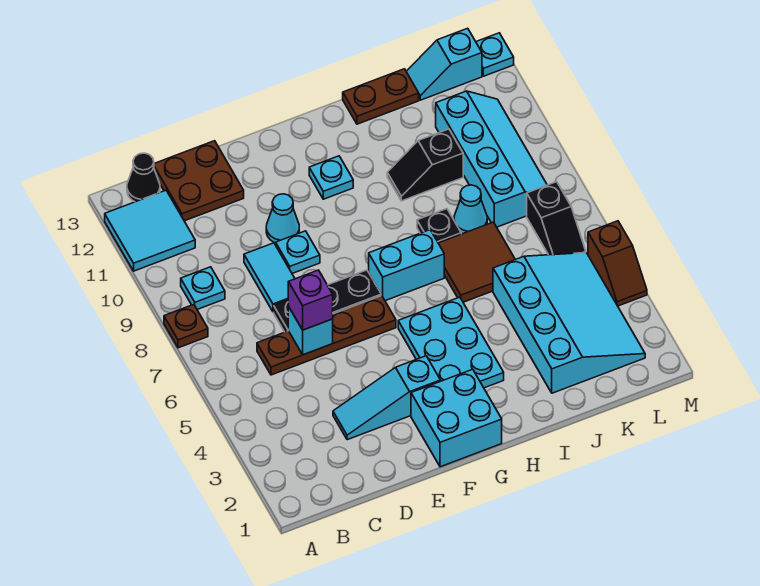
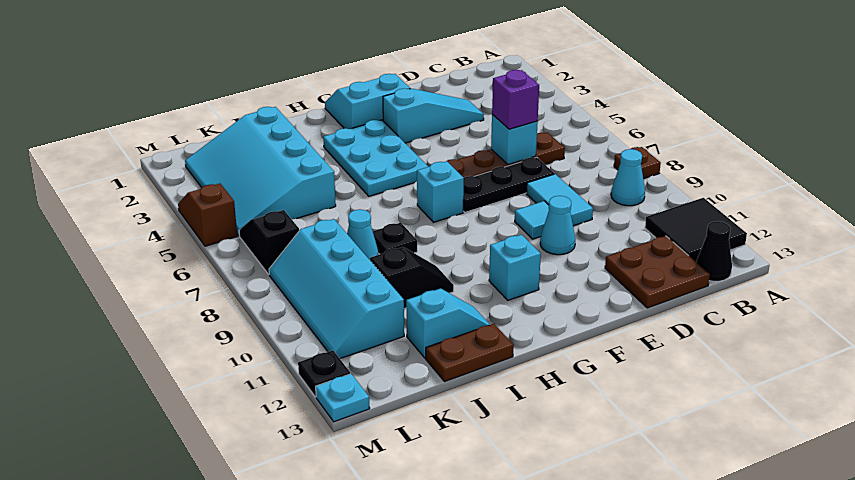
cyan tile A11:B12 level 1 -> black tile A11:B12 level 1
cyan plate B9 level 1 -> cyan cone B9 level 1
cyan plate E9 level 1 -> cyan tile E9 level 1
cyan brick F1:G2 level 1 -> cyan slope F1:G2 level 1 top 2
cyan brick G7:H7 level 1 -> cyan brick G7 level 1
cyan plate G11 level 1 -> cyan brick G11 level 1
brown tile I6:J7 level 1 -> none
cyan slope K13:L13 level 1 top L -> cyan slope I12:J12 level 1 top J
none -> black plate M12 level 1

